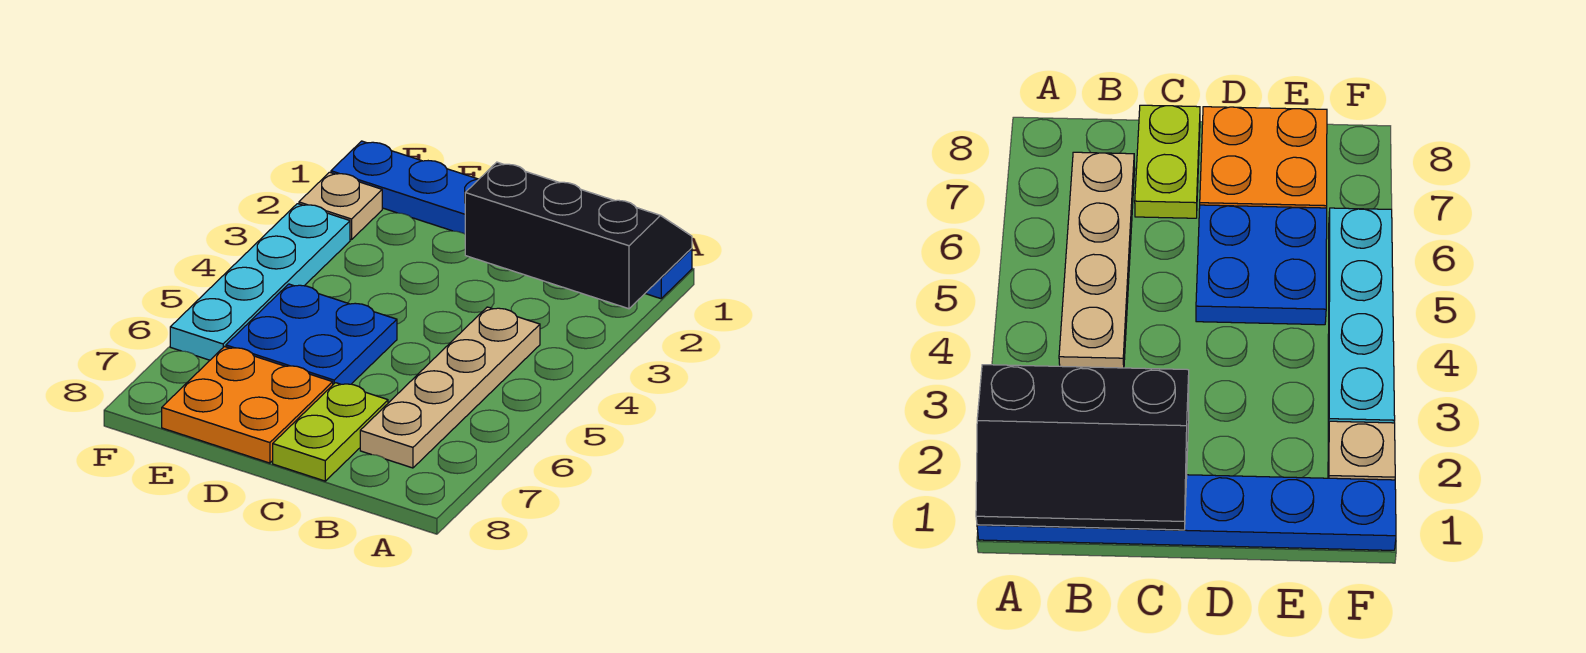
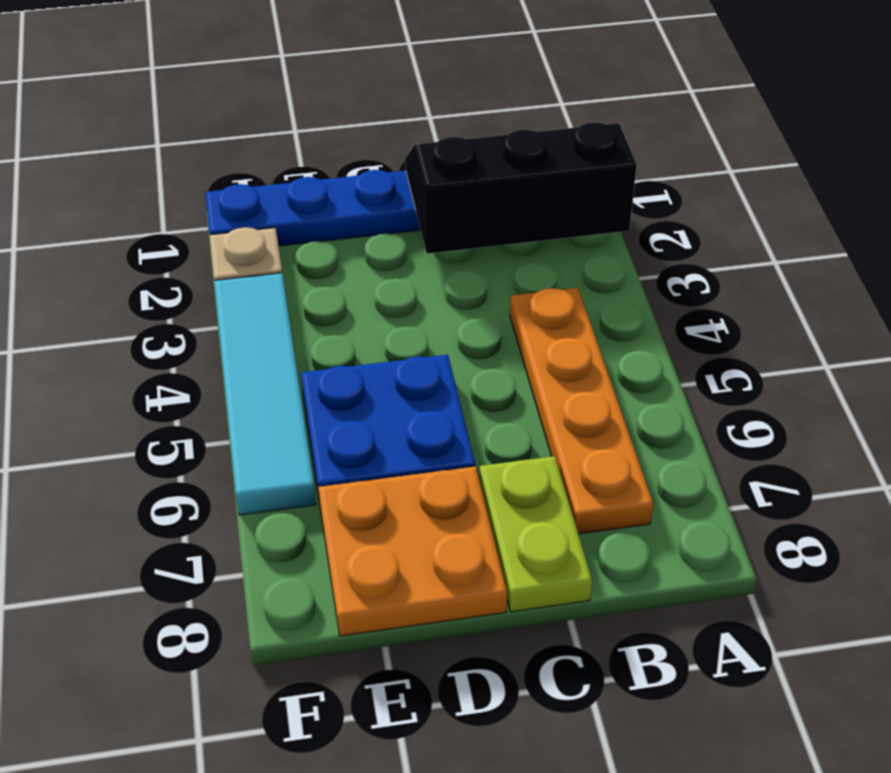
tan plate B4:B7 level 1 -> orange plate B4:B7 level 1
cyan plate F3:F6 level 1 -> cyan tile F3:F6 level 1

